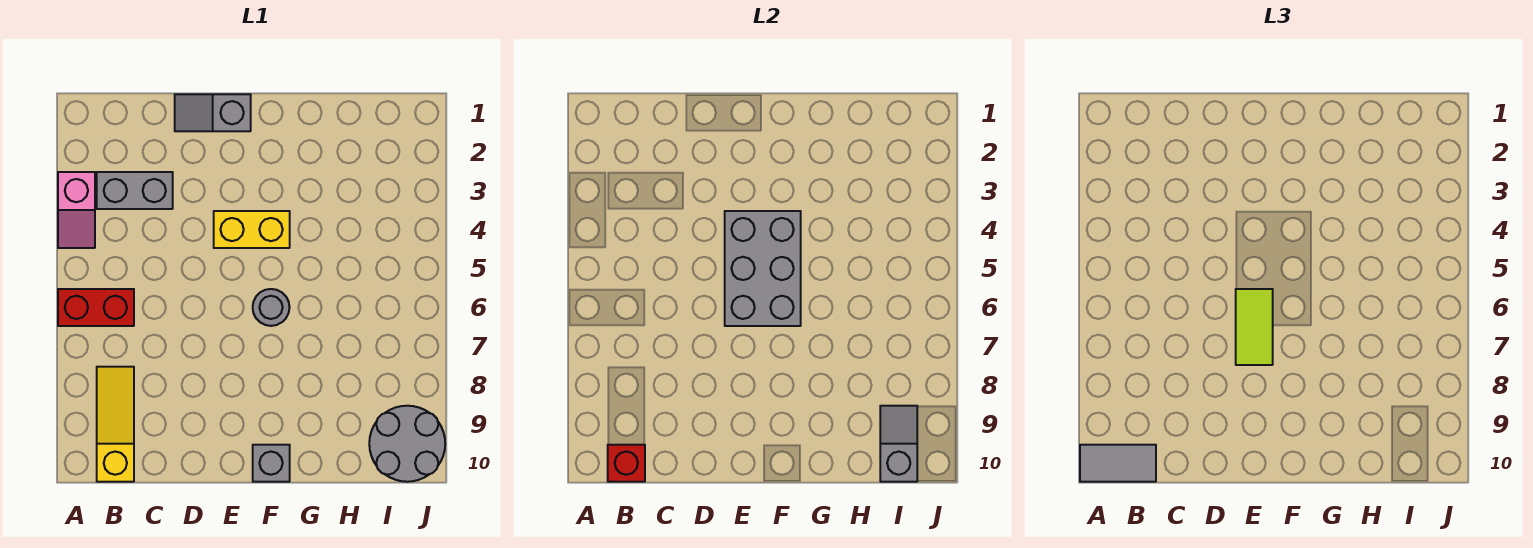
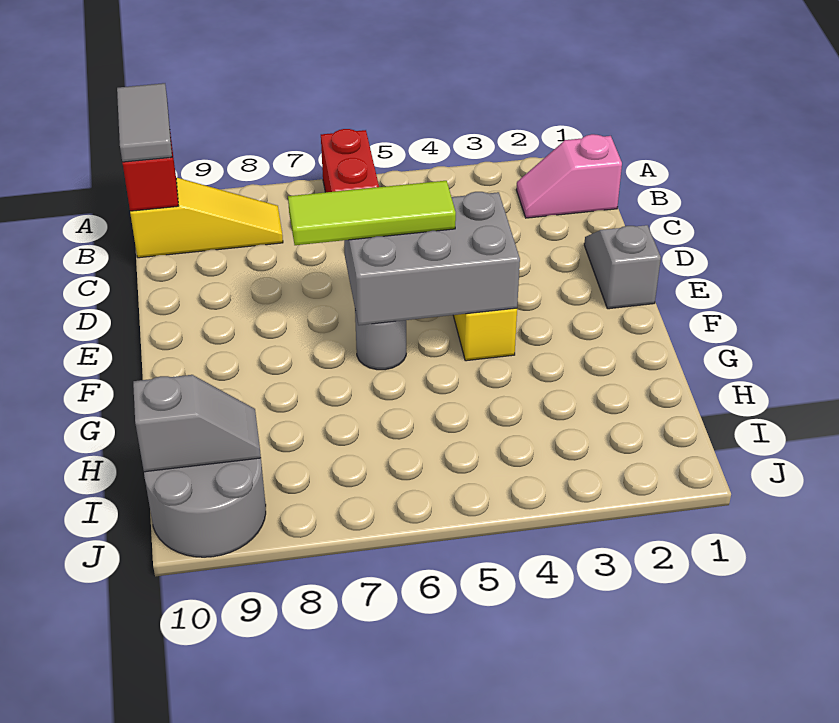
pink slope A3:A4 level 1 top 3 -> pink slope B1:B2 level 1 top 1
grey brick B3:C3 level 1 -> none
lime tile E6:E7 level 3 -> lime tile E5:E7 level 3
grey brick F10 level 1 -> none

